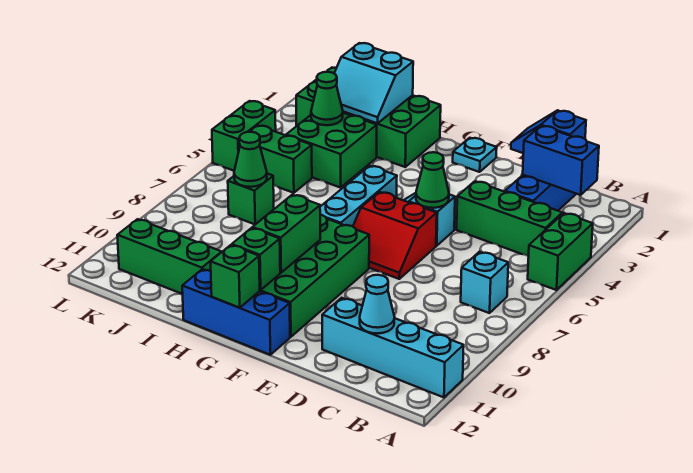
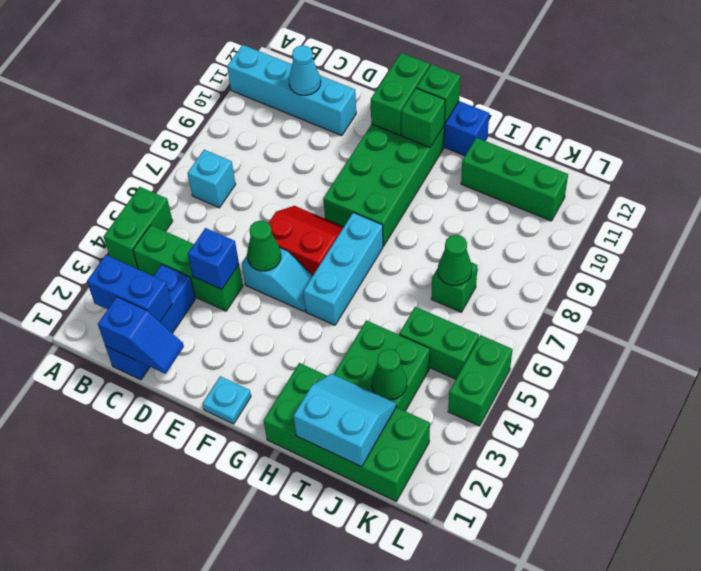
none -> blue brick D4 level 2
green brick G9:G10 level 2 -> green brick F11:F12 level 2

